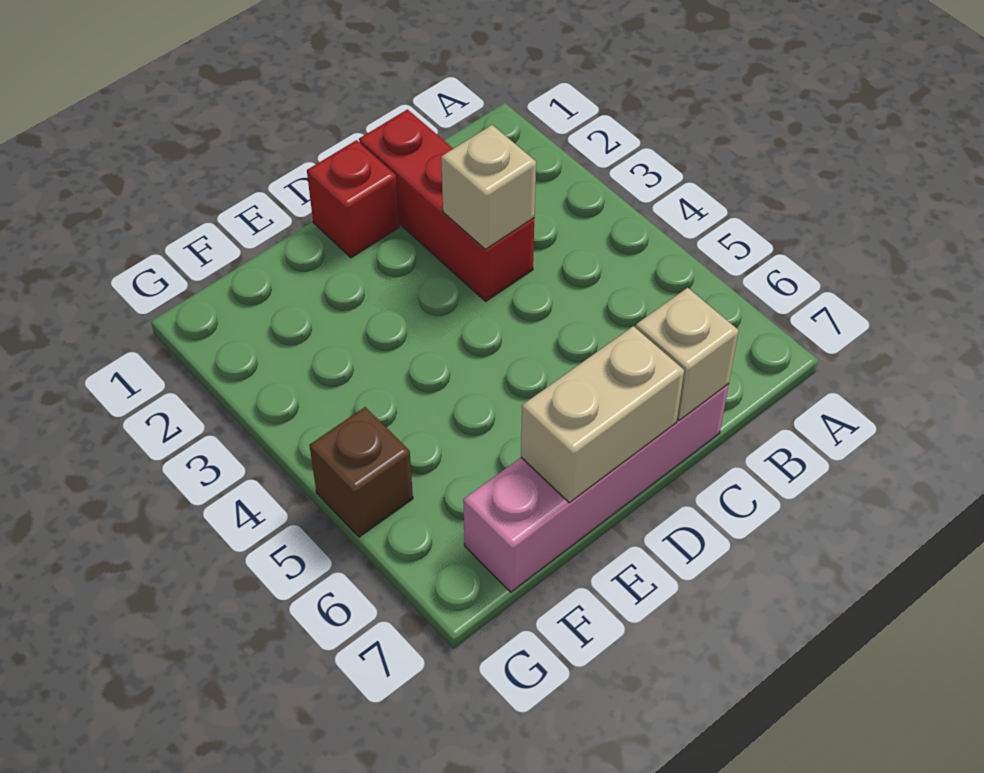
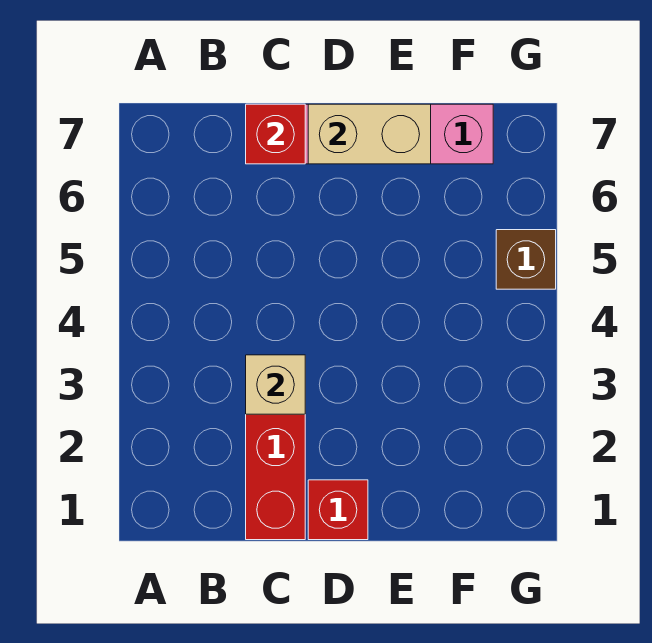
tan brick C7 level 2 -> red brick C7 level 2

